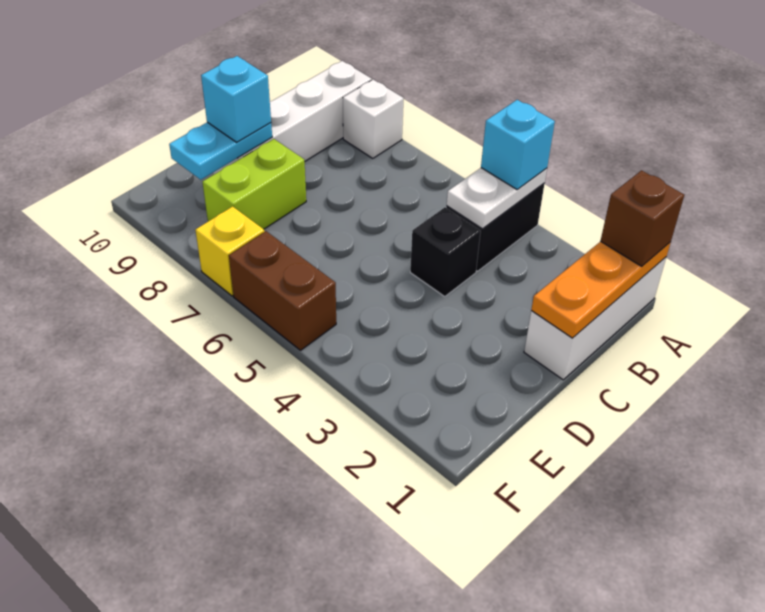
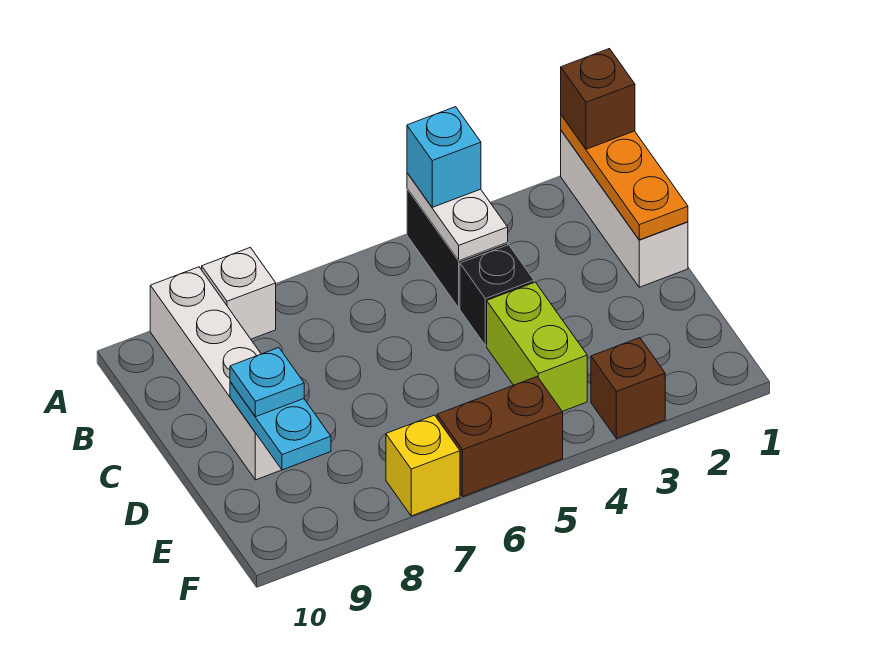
lime brick D8:E8 level 1 -> lime brick D4:E4 level 1
cyan brick D9 level 3 -> cyan plate D9 level 3
none -> brown brick F3 level 1

